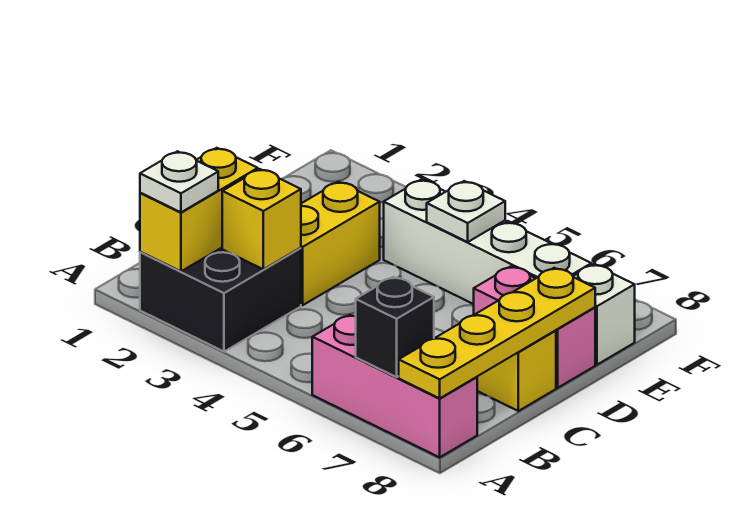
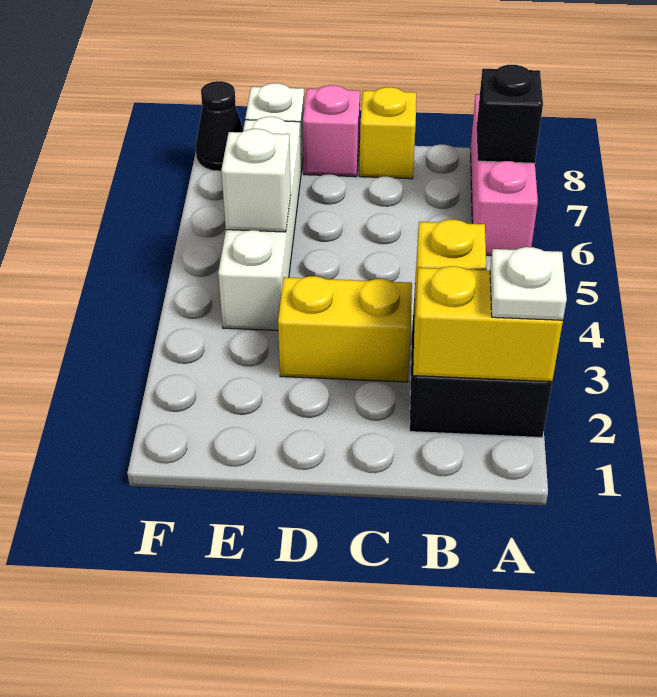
yellow plate A8:D8 level 2 -> none
pink brick D7:D8 level 1 -> pink brick D8 level 1
white plate E5 level 2 -> white brick E5 level 2
none -> black cone F8 level 1

